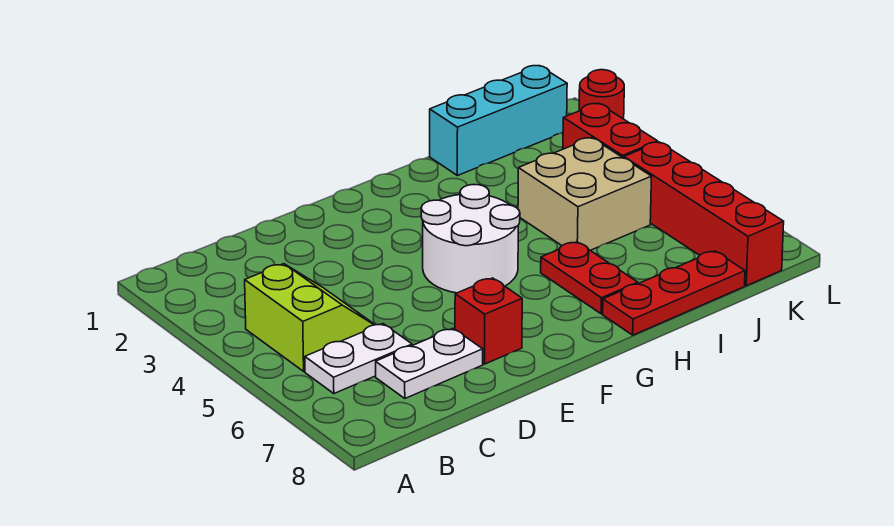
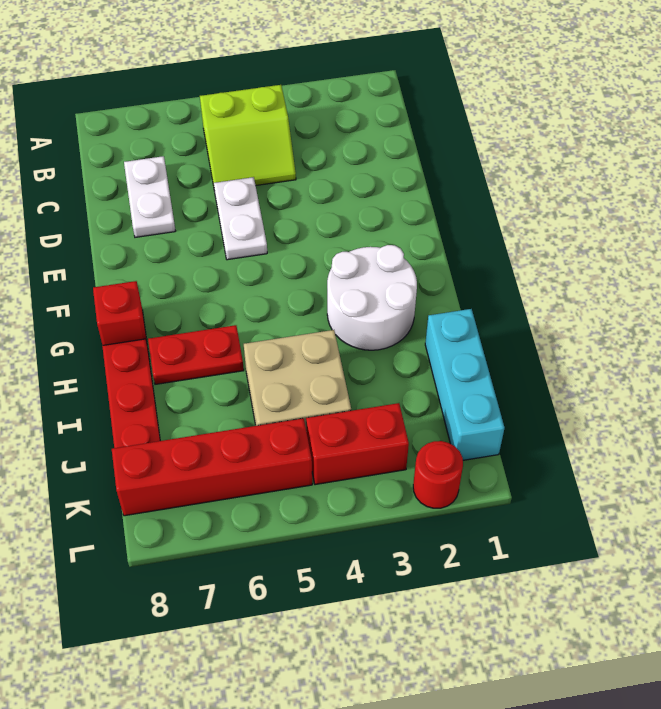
white plate B6:C6 level 1 -> white plate D5:E5 level 1
red brick E7 level 1 -> red brick G8 level 1
white round brick F4:G5 level 1 -> white round brick G2:H3 level 1

